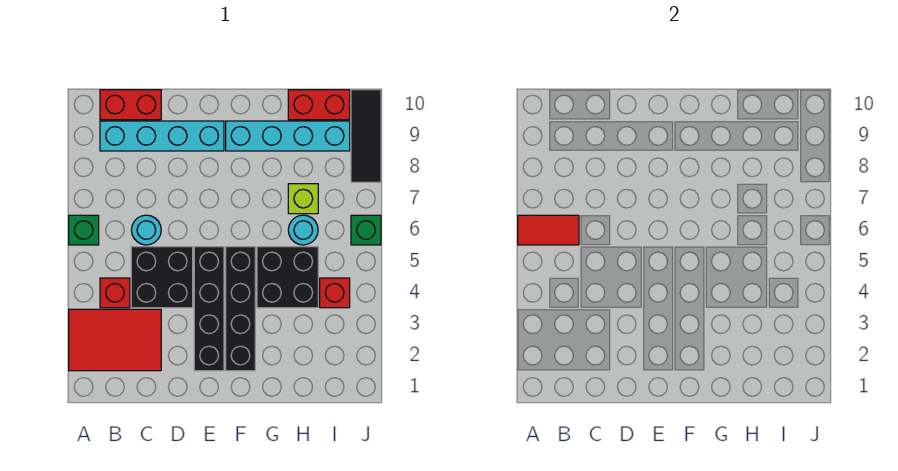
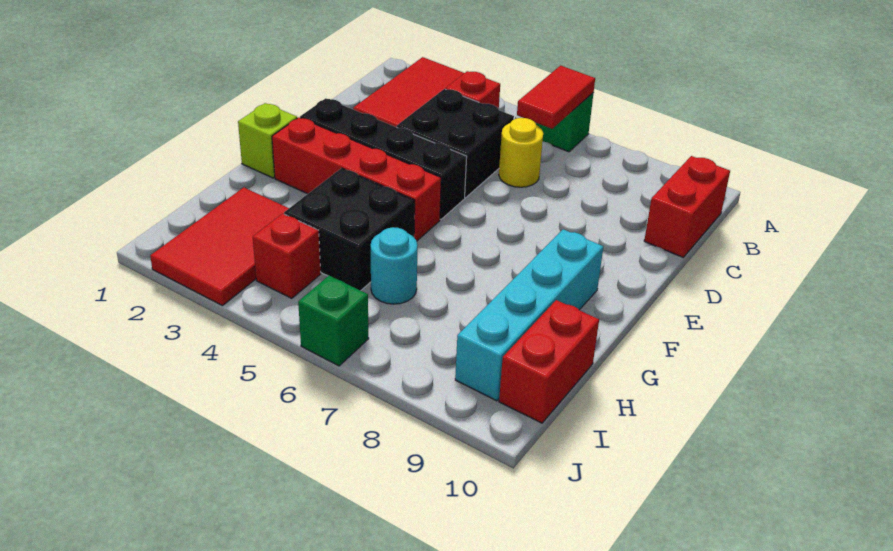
cyan brick B9:E9 level 1 -> none
cyan round brick C6 level 1 -> yellow round brick C6 level 1
black brick F2:F5 level 1 -> red brick F2:F5 level 1
none -> red tile H2:J3 level 1
lime brick H7 level 1 -> lime brick F1 level 1
black tile J8:J10 level 1 -> none

